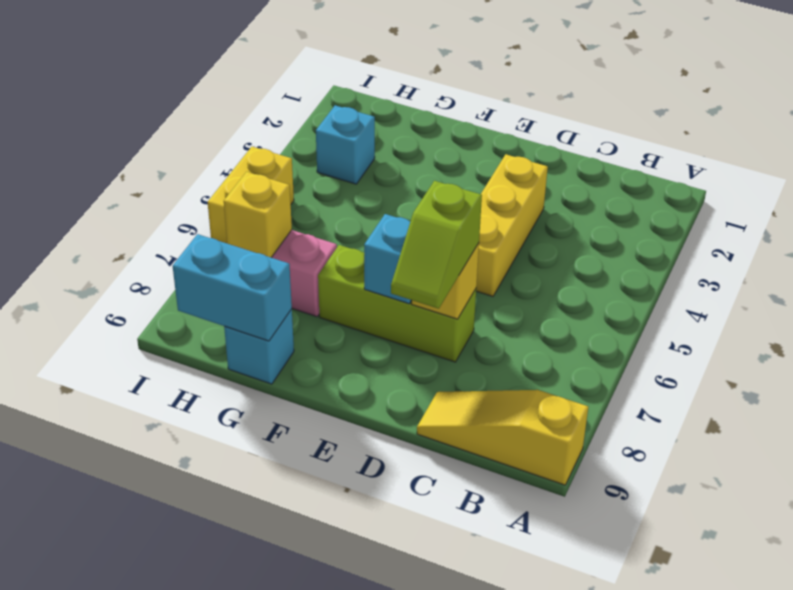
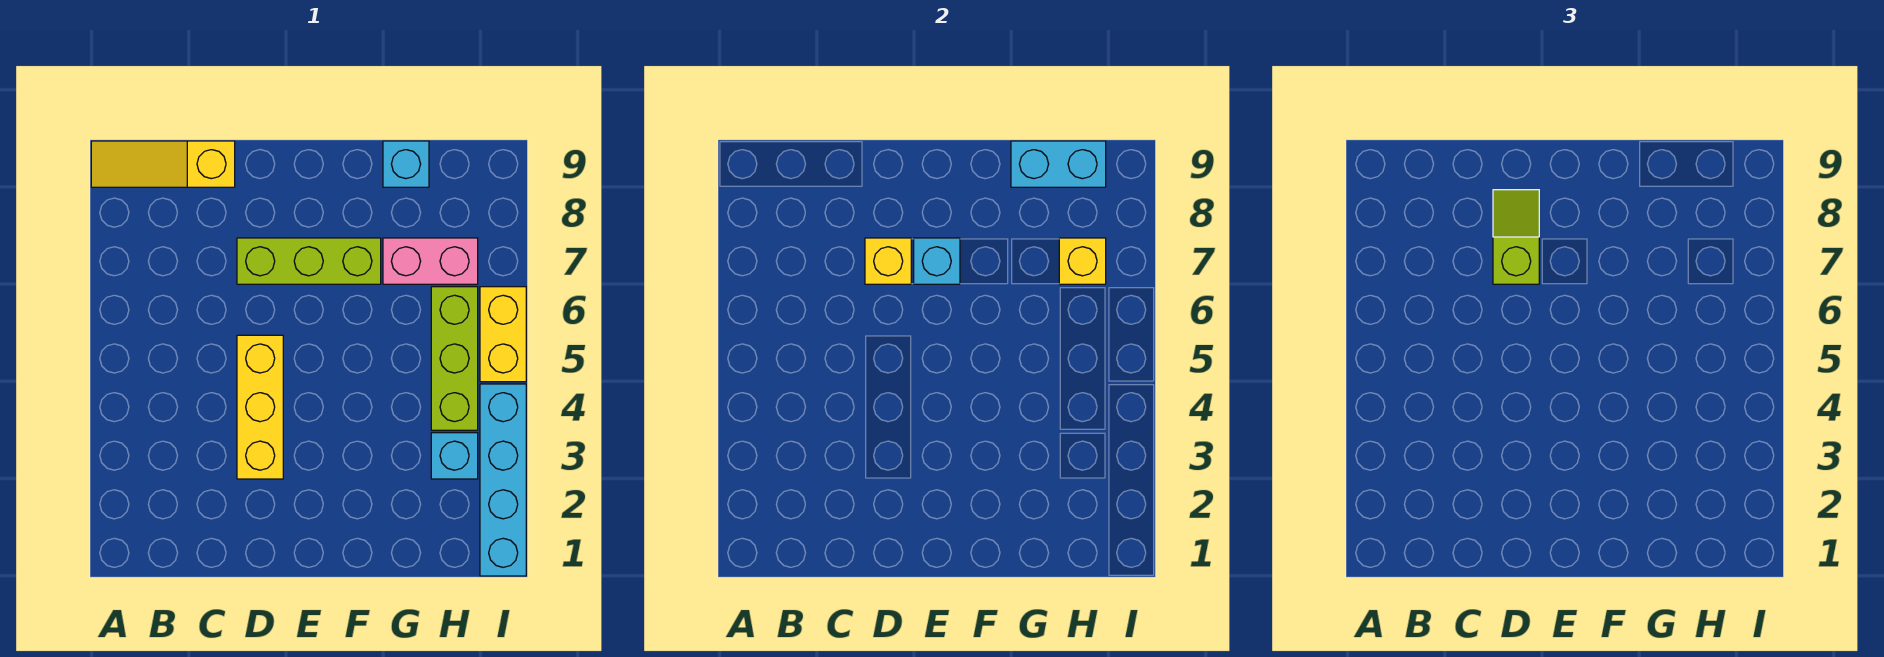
yellow slope A9:C9 level 1 top A -> yellow slope A9:C9 level 1 top C
none -> lime brick H4:H6 level 1
none -> cyan brick I1:I4 level 1

